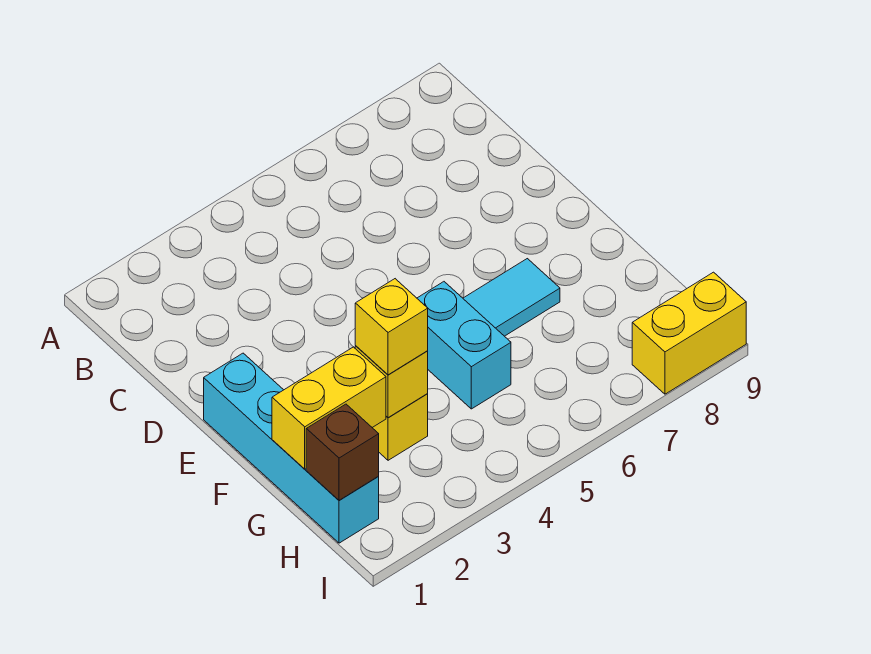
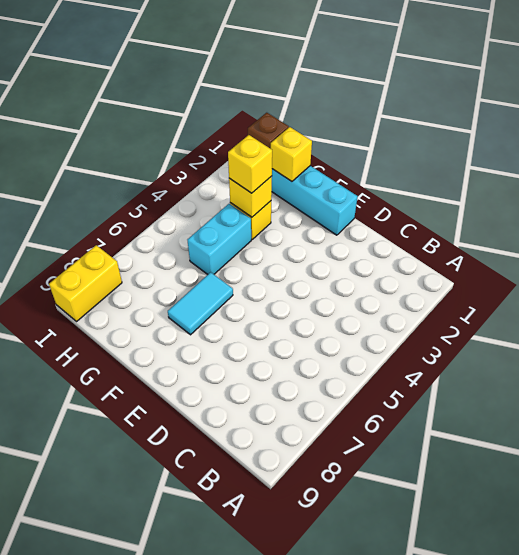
cyan brick F5:G5 level 1 -> cyan brick G4:G5 level 1
yellow brick G1:G2 level 2 -> yellow brick G1 level 2

